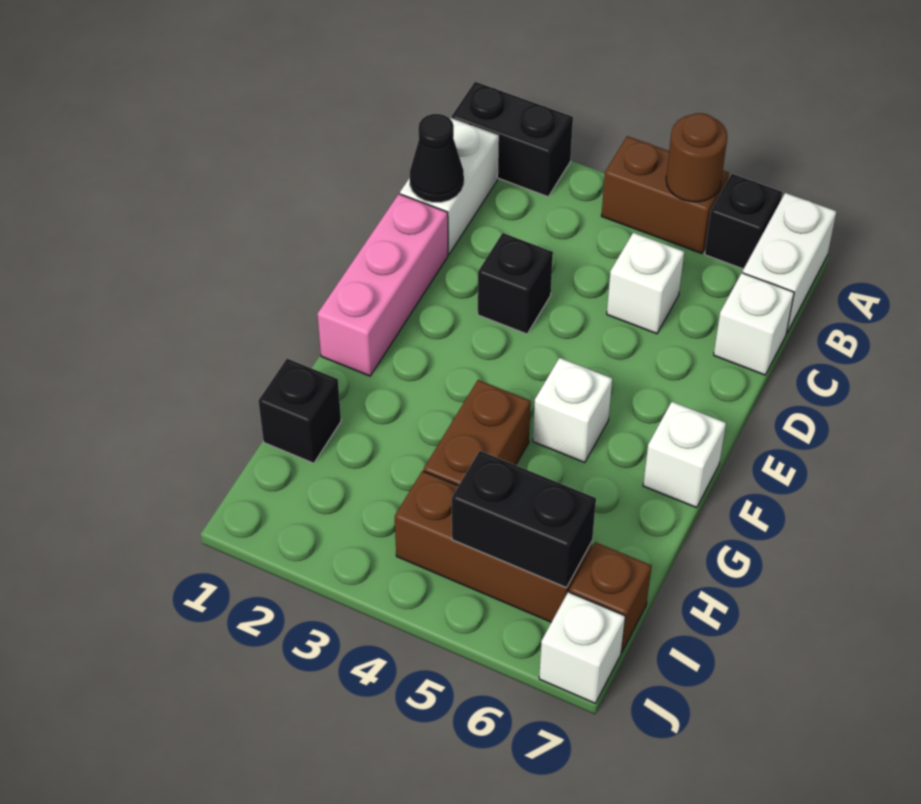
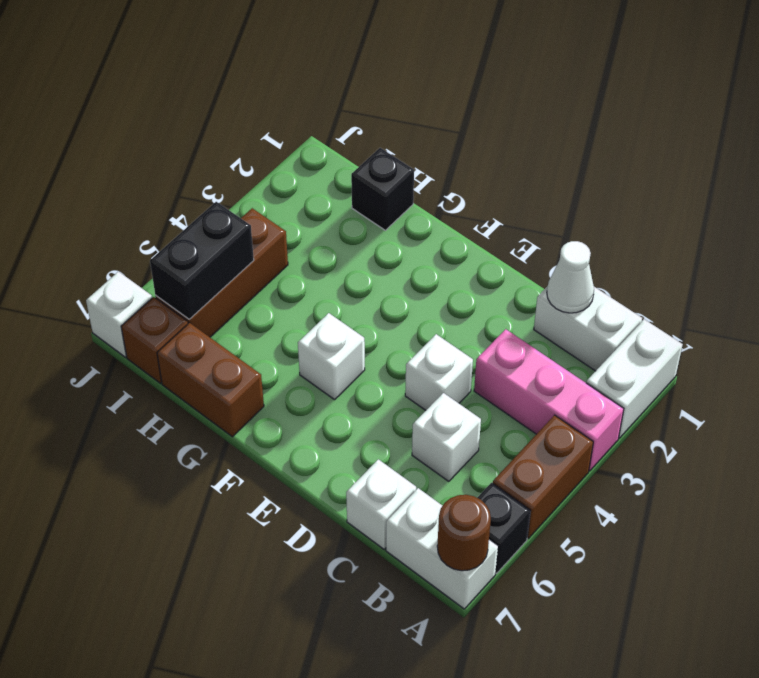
black brick A1:A2 level 1 -> white brick A1:A2 level 1
brown round brick A5 level 2 -> brown round brick A7 level 2
black cone C1 level 2 -> white cone C1 level 2
pink brick D1:F1 level 1 -> pink brick A3:C3 level 1
black brick D3 level 1 -> none
white brick F7 level 1 -> white brick D4 level 1
brown brick G4:H4 level 1 -> brown brick G7:H7 level 1

